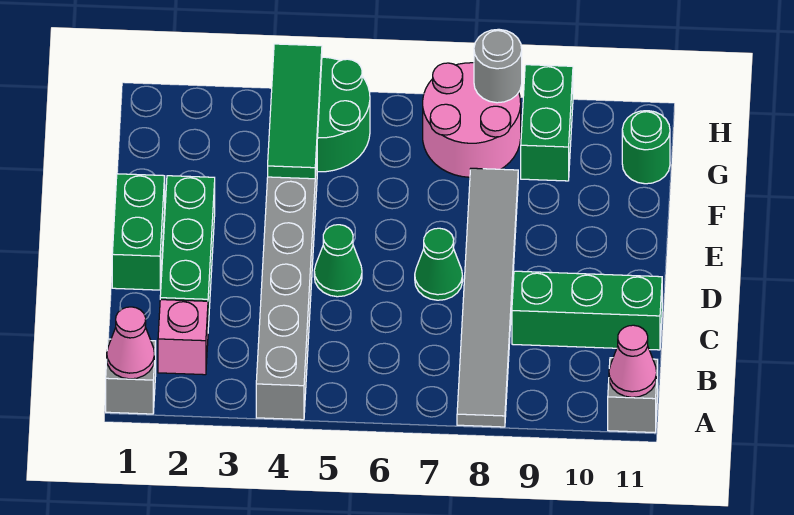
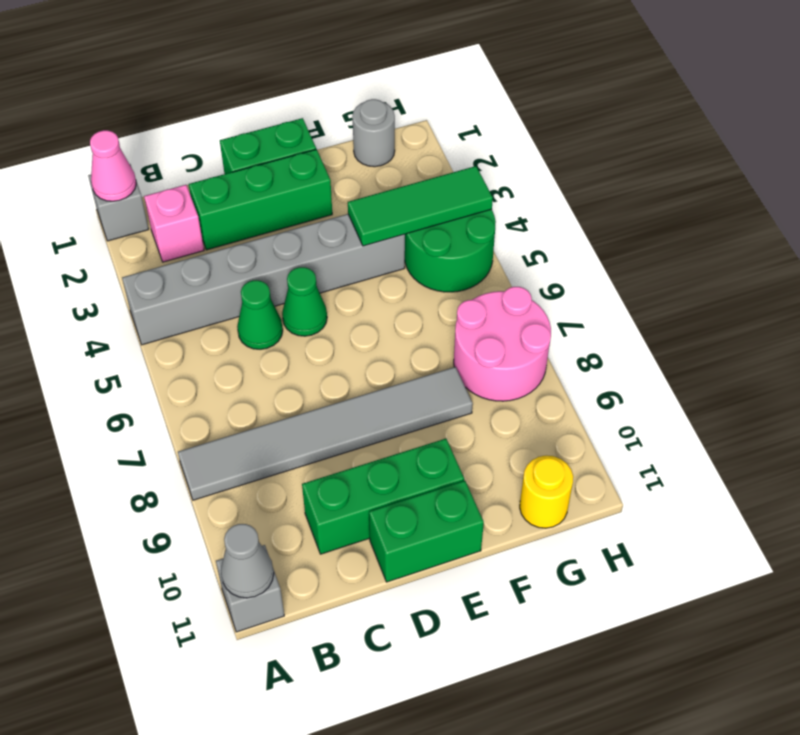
pink cone A11 level 2 -> grey cone A11 level 2
green brick C9:C11 level 1 -> green brick C10:E10 level 1
green cone D7 level 1 -> green cone C5 level 1
green brick G9:H9 level 1 -> green brick D11:E11 level 1
green round brick G11 level 1 -> yellow round brick G11 level 1
grey round brick H8 level 2 -> grey round brick G1 level 1

